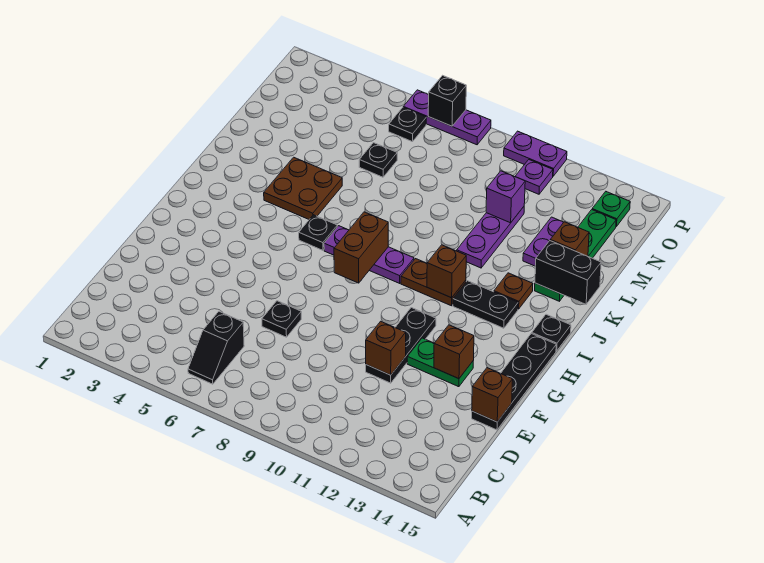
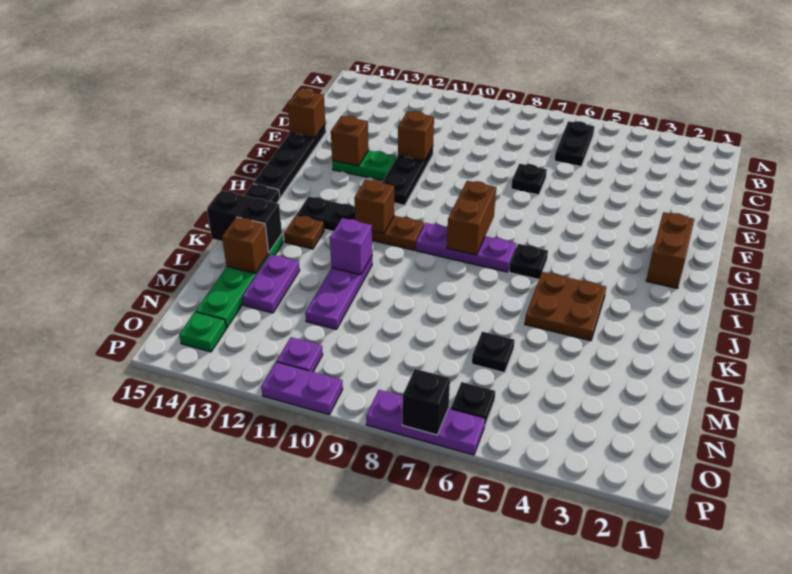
black slope B6:C6 level 1 top C -> black plate B6:C6 level 1
none -> brown brick G2:H2 level 1
purple brick M11 level 2 -> purple brick K11 level 2

